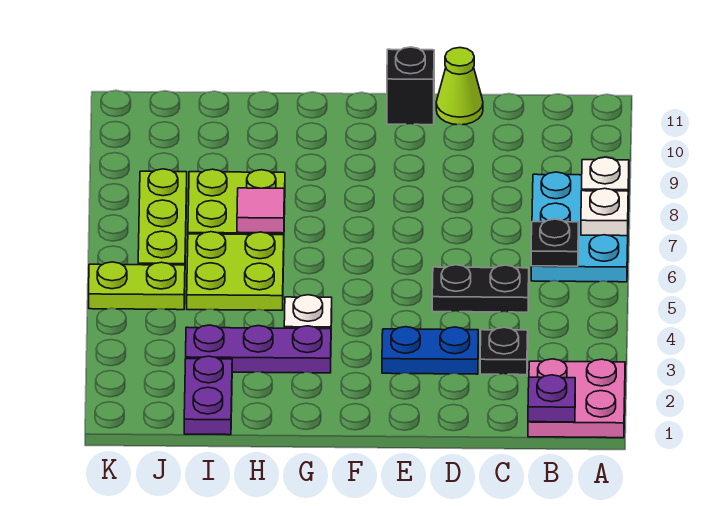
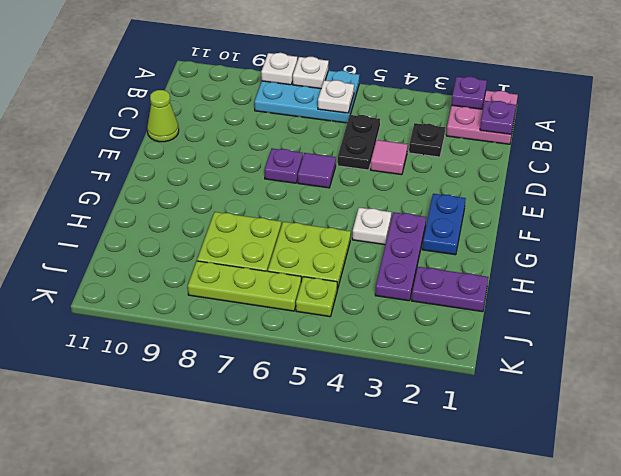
none -> purple plate A2 level 2
black plate B6 level 2 -> white plate B6 level 2
blue plate D3:E3 level 1 -> blue plate F2:G2 level 1
none -> purple tile E6 level 1
none -> purple plate E7 level 1
black brick E11 level 1 -> none
pink tile H7 level 2 -> pink tile D4 level 1
lime plate J5:K5 level 1 -> lime plate J5 level 1

